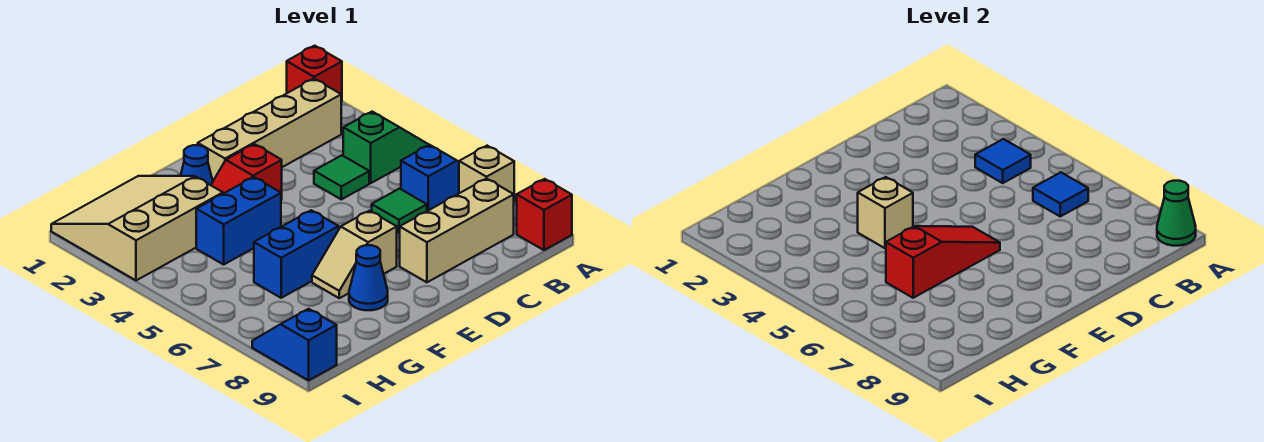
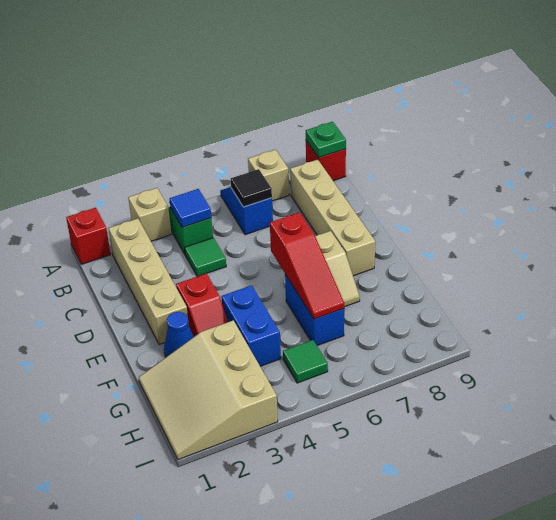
green cone A9 level 2 -> green plate A9 level 2
blue tile B6 level 2 -> black tile B6 level 2
tan brick B8:D8 level 1 -> tan brick B8:E8 level 1
green tile C6 level 1 -> green tile H5 level 1
red slope E6:G6 level 2 top G -> red slope E6:G6 level 2 top E
tan brick F4 level 2 -> tan brick A3 level 1
blue cone F8 level 1 -> none
blue slope I8:I9 level 1 top 9 -> none

